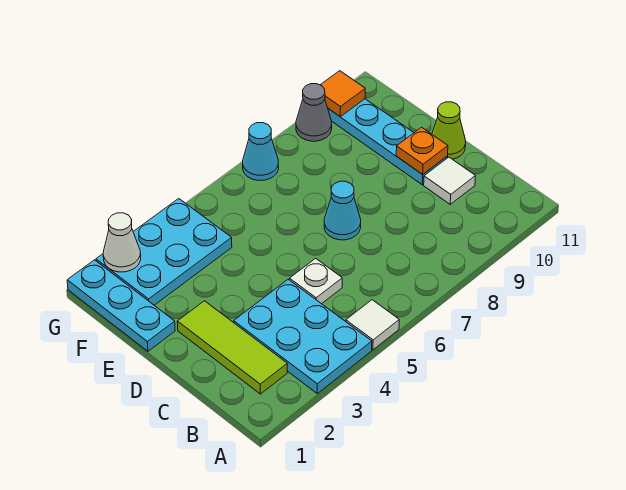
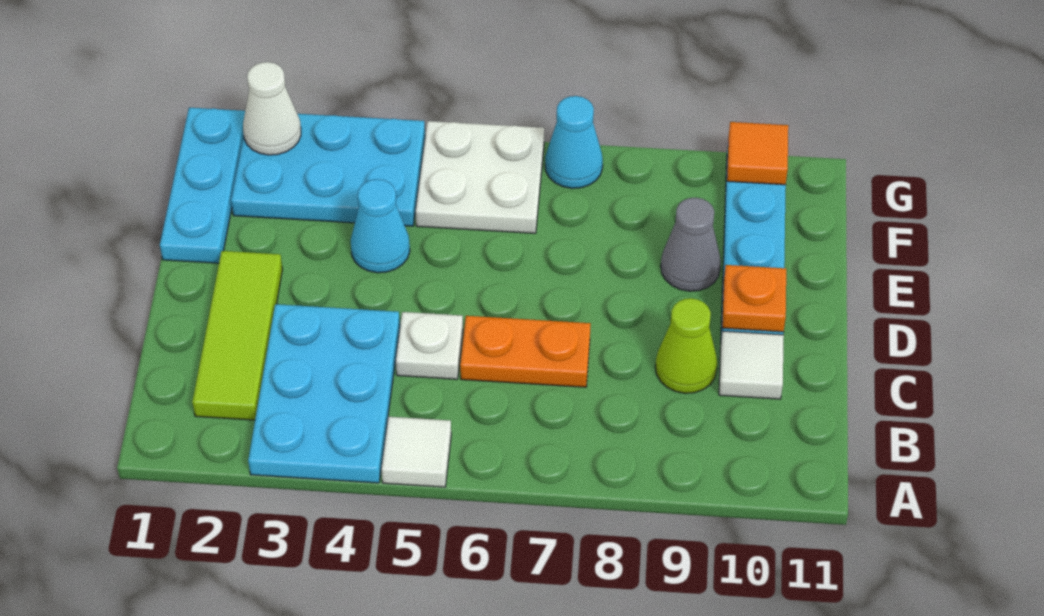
none -> orange plate C6:C7 level 1
cyan cone D7 level 1 -> cyan cone E4 level 1
lime cone D11 level 1 -> lime cone C9 level 1
none -> white plate F5:G6 level 1
grey cone G9 level 1 -> grey cone E9 level 1

